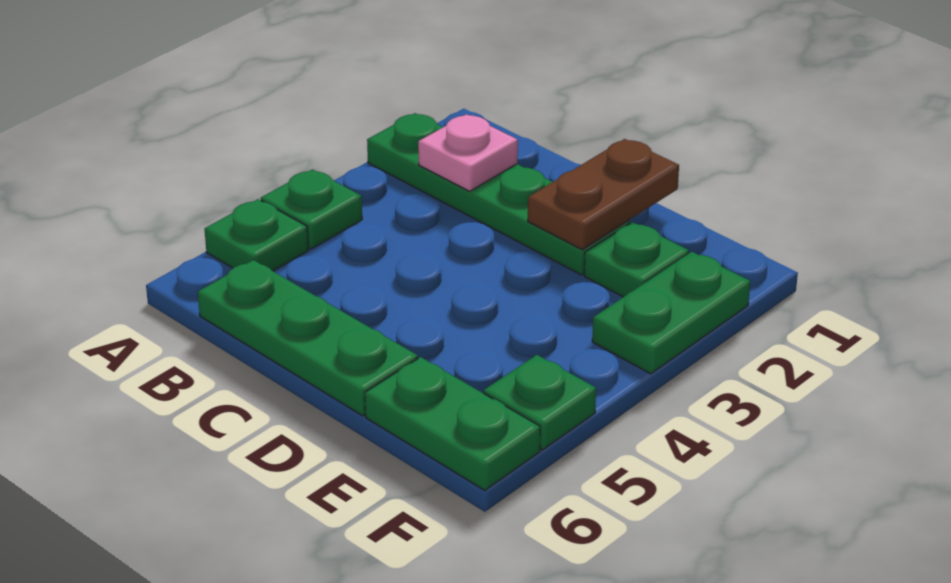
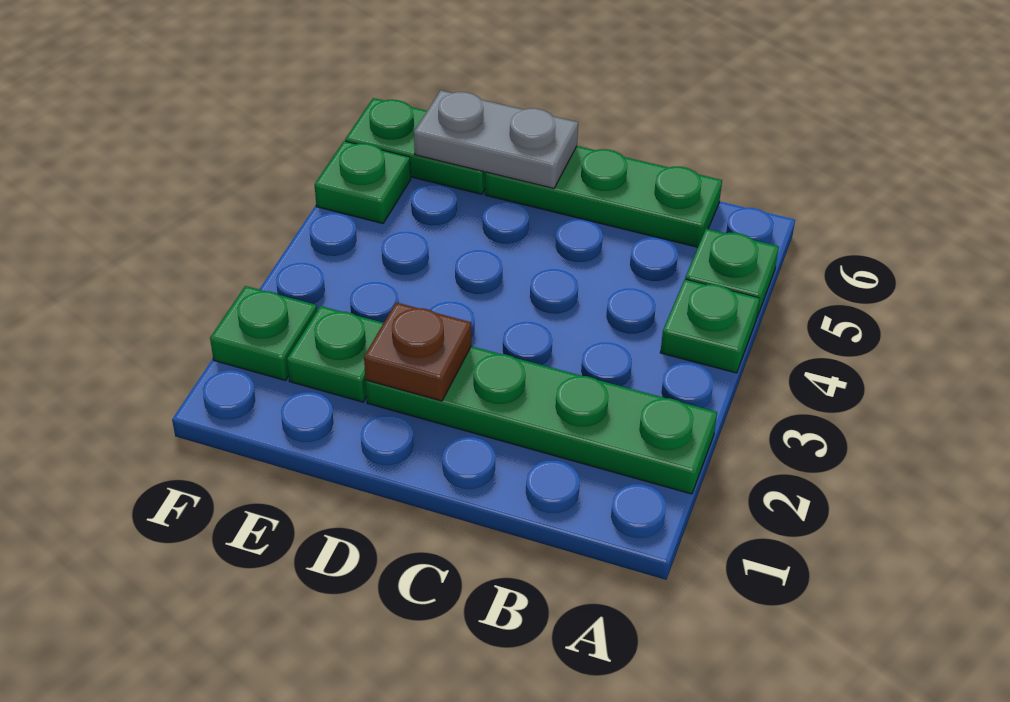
pink plate B2 level 2 -> none
brown plate D1:D2 level 2 -> brown plate D2 level 2
none -> grey plate D6:E6 level 2
green plate F2:F3 level 1 -> green plate F2 level 1

